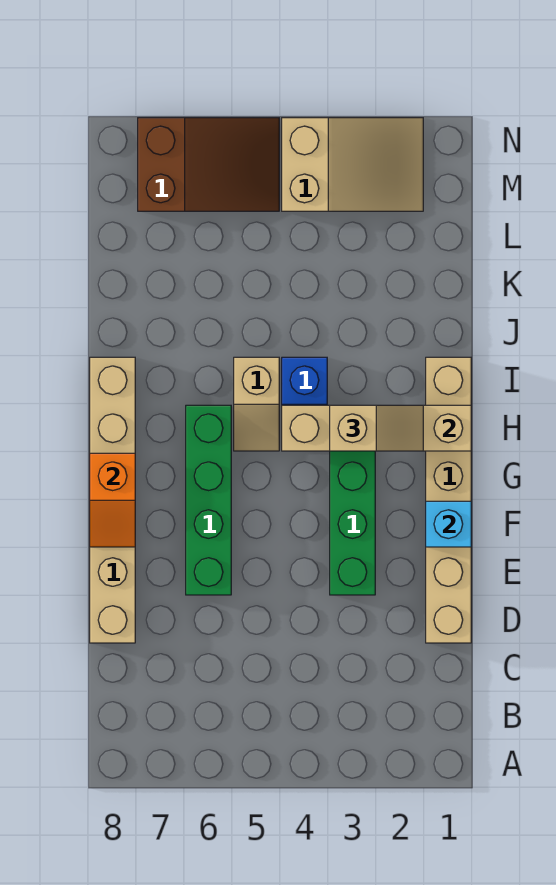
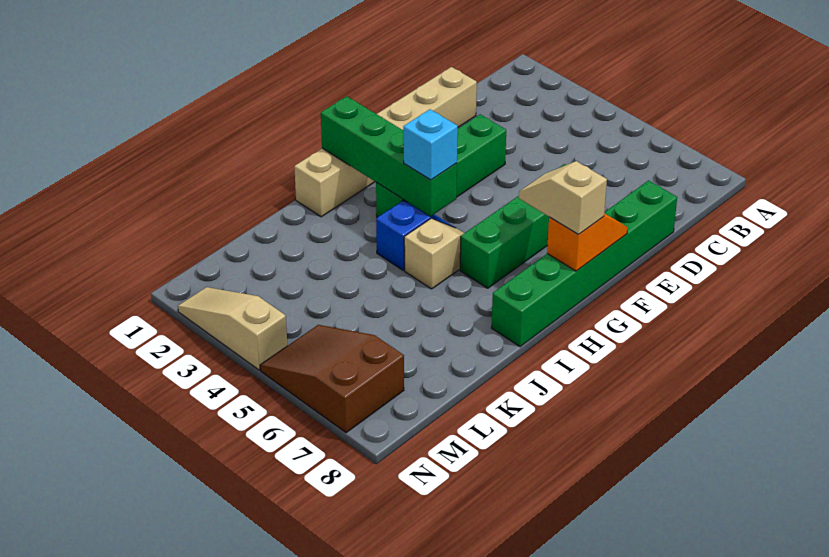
tan brick D8:I8 level 1 -> green brick D8:I8 level 1
cyan brick F1 level 2 -> cyan brick H4 level 3
tan brick H1:H4 level 2 -> green brick H1:H4 level 2
tan slope H2:H3 level 3 top 3 -> tan slope G7:G8 level 3 top 8
tan slope M2:N4 level 1 top 4 -> tan slope N2:N4 level 1 top 4

